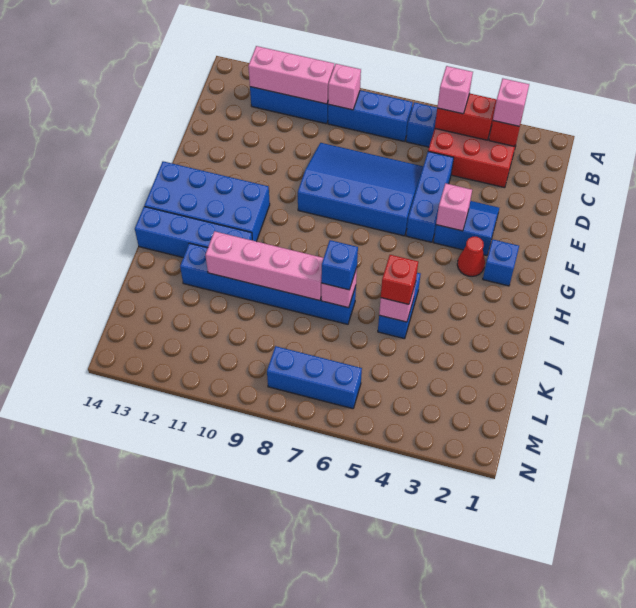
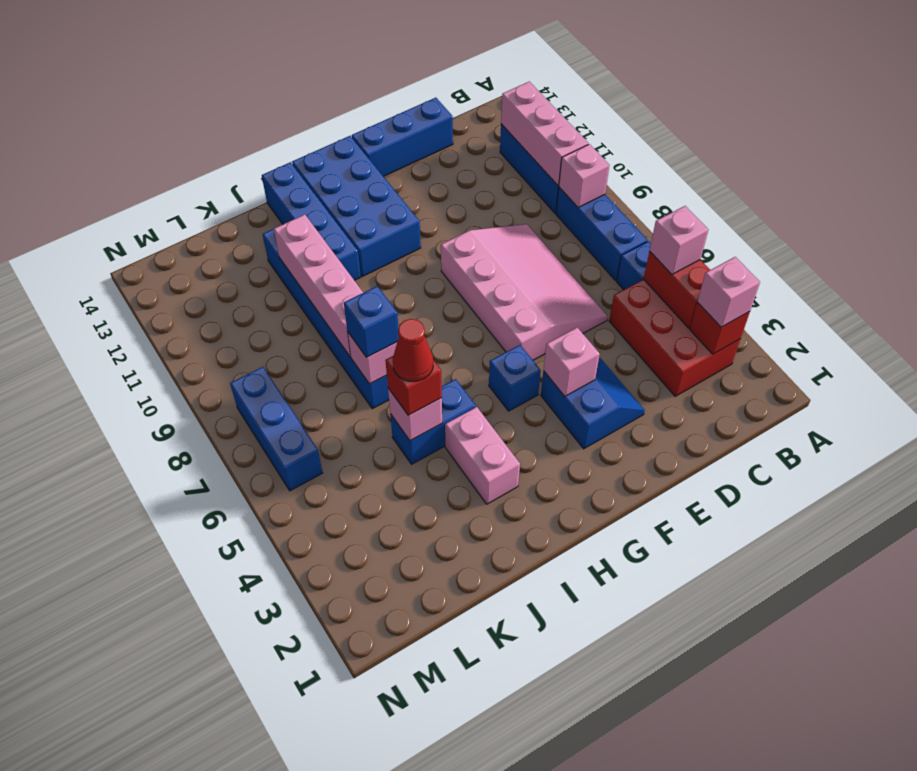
blue brick D5:F5 level 1 -> blue brick D14:F14 level 1
blue slope D6:F9 level 1 top F -> pink slope D6:F9 level 1 top F
blue brick G2 level 1 -> blue brick G5 level 1
red cone G3 level 1 -> red cone J5 level 4
none -> pink brick I3:I4 level 1

